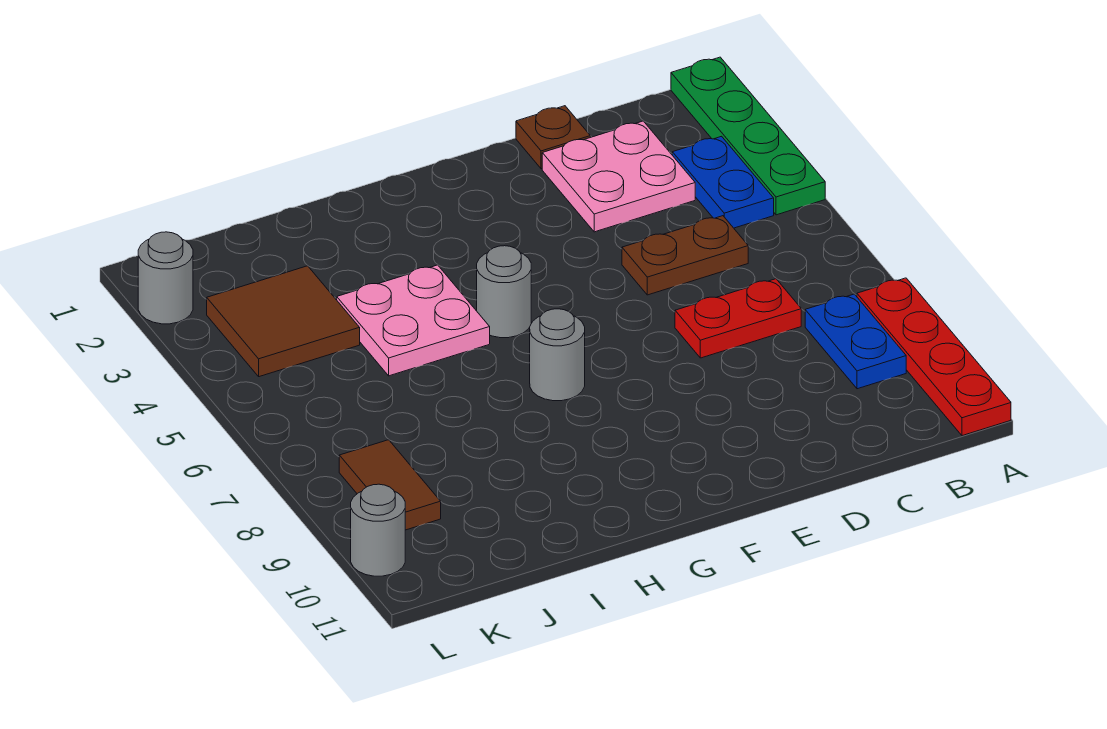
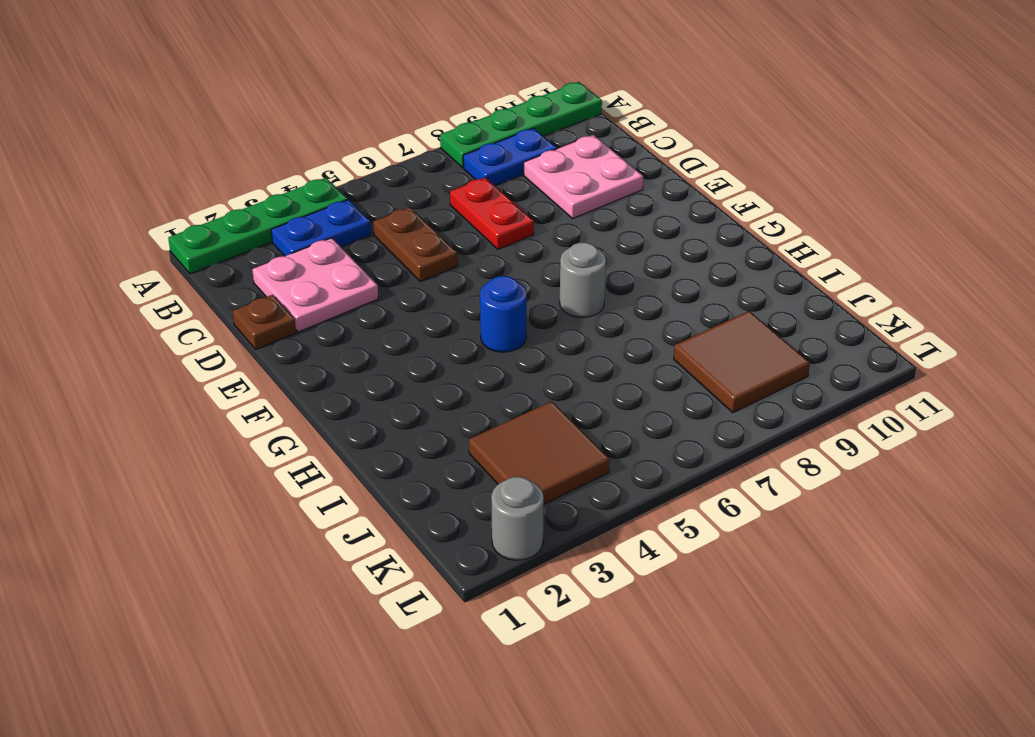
red plate A8:A11 level 1 -> green plate A8:A11 level 1
grey round brick G5 level 1 -> blue round brick G5 level 1
pink plate H4:I5 level 1 -> pink plate C9:D10 level 1
brown tile K8:K9 level 1 -> brown tile J8:K9 level 1
grey round brick L10 level 1 -> none

